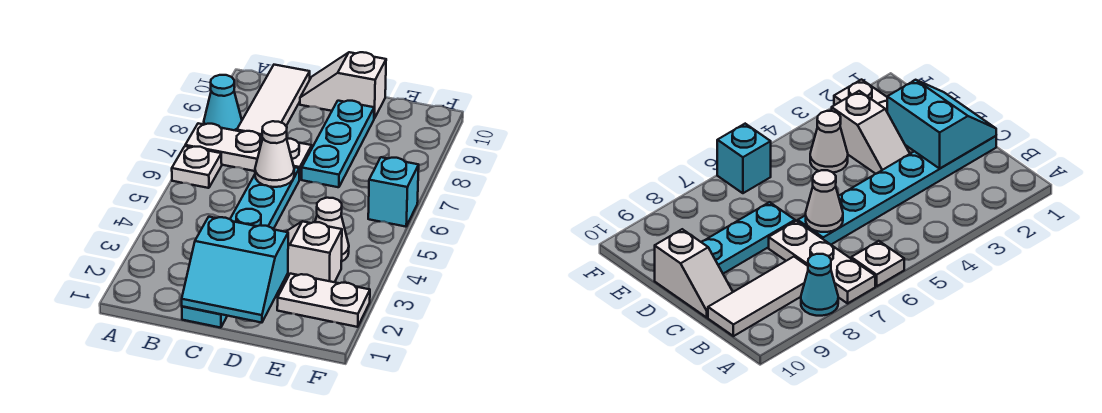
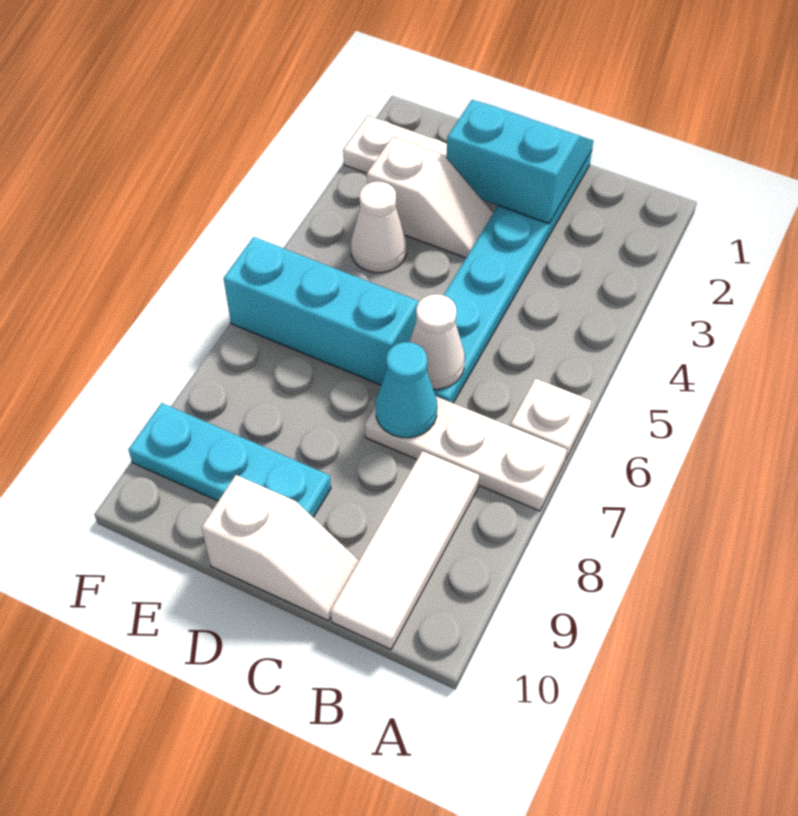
cyan cone A8 level 1 -> cyan cone C7 level 2
cyan plate D7:D9 level 1 -> cyan plate D9:F9 level 1
cyan brick F6 level 1 -> cyan brick D6:F6 level 1

